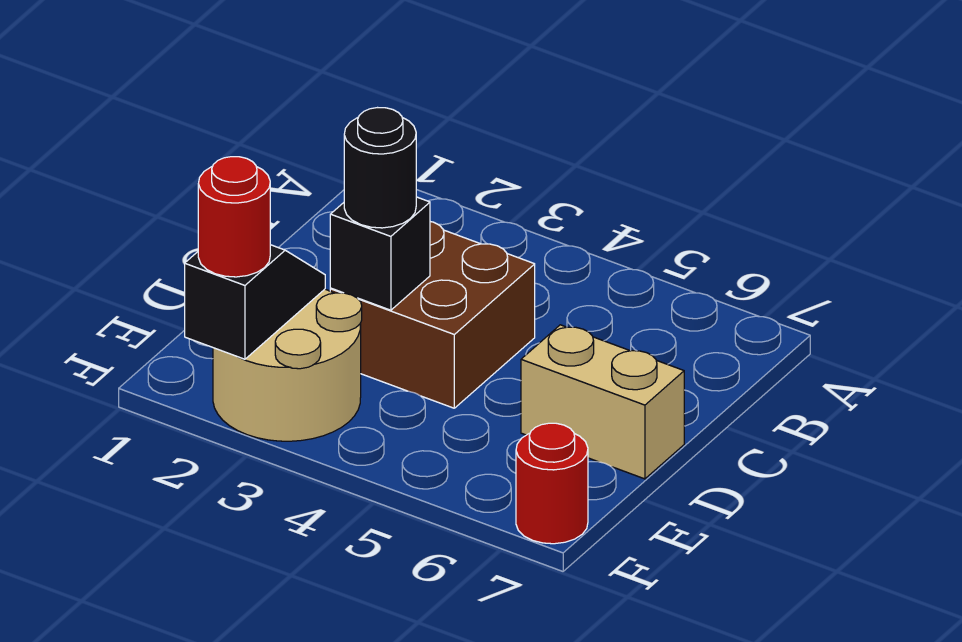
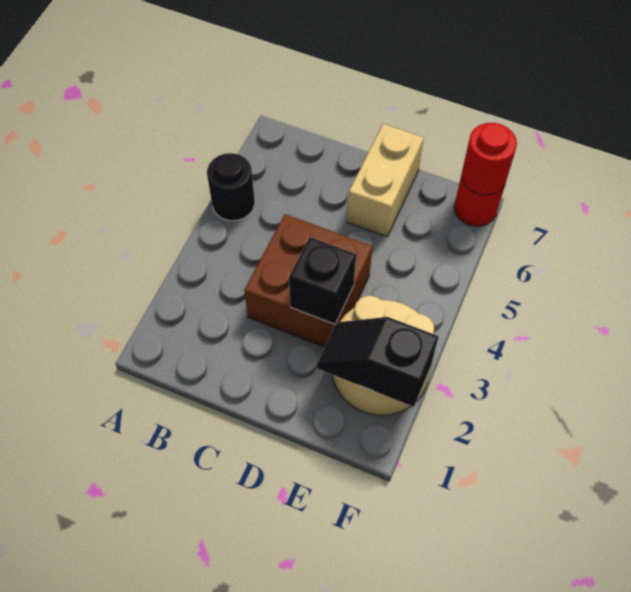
black round brick D3 level 3 -> black round brick A5 level 1
red round brick F2 level 3 -> red round brick F7 level 2

